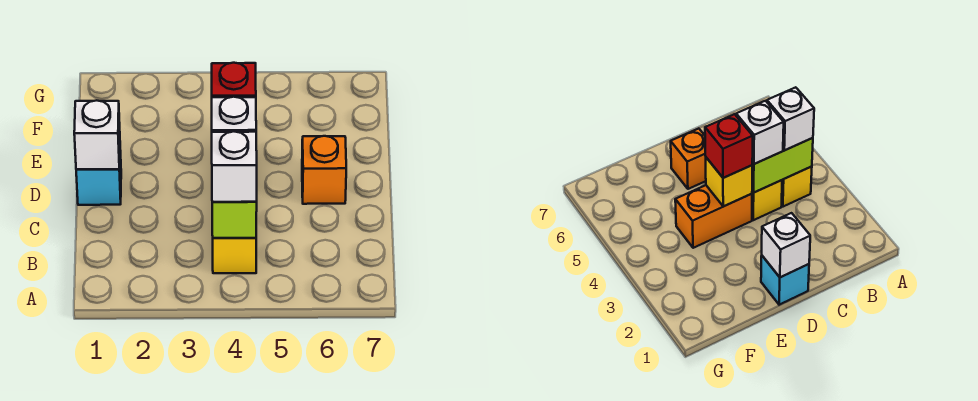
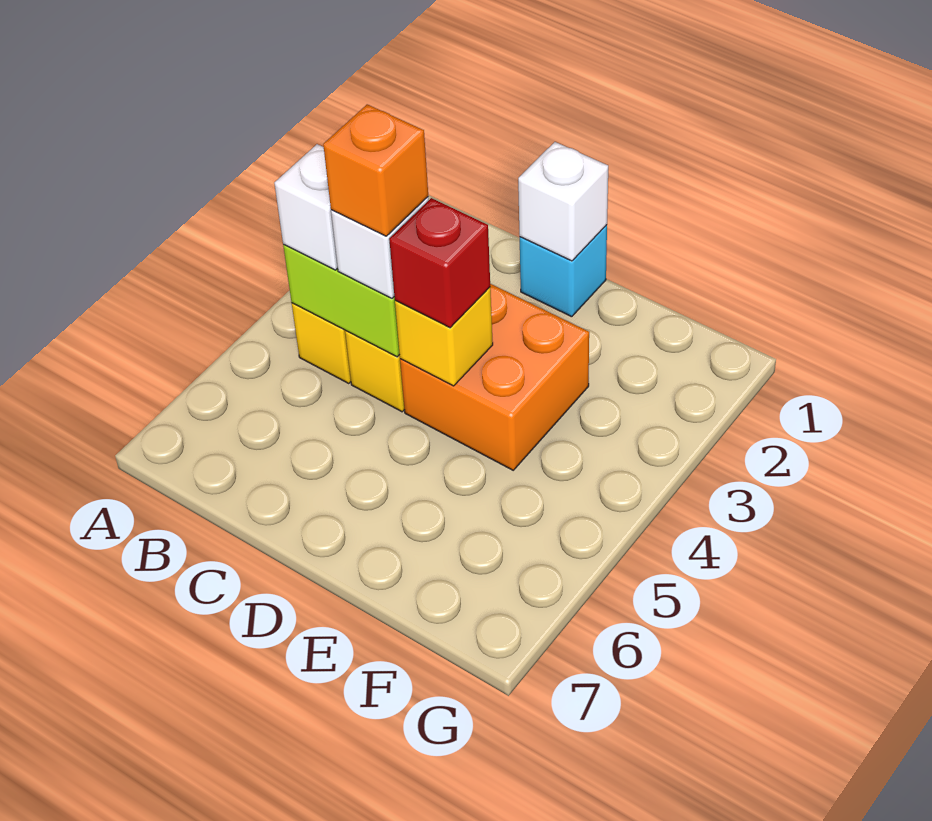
orange brick D4:E4 level 1 -> orange brick D3:E4 level 1
orange brick D6 level 1 -> orange brick C4 level 4

